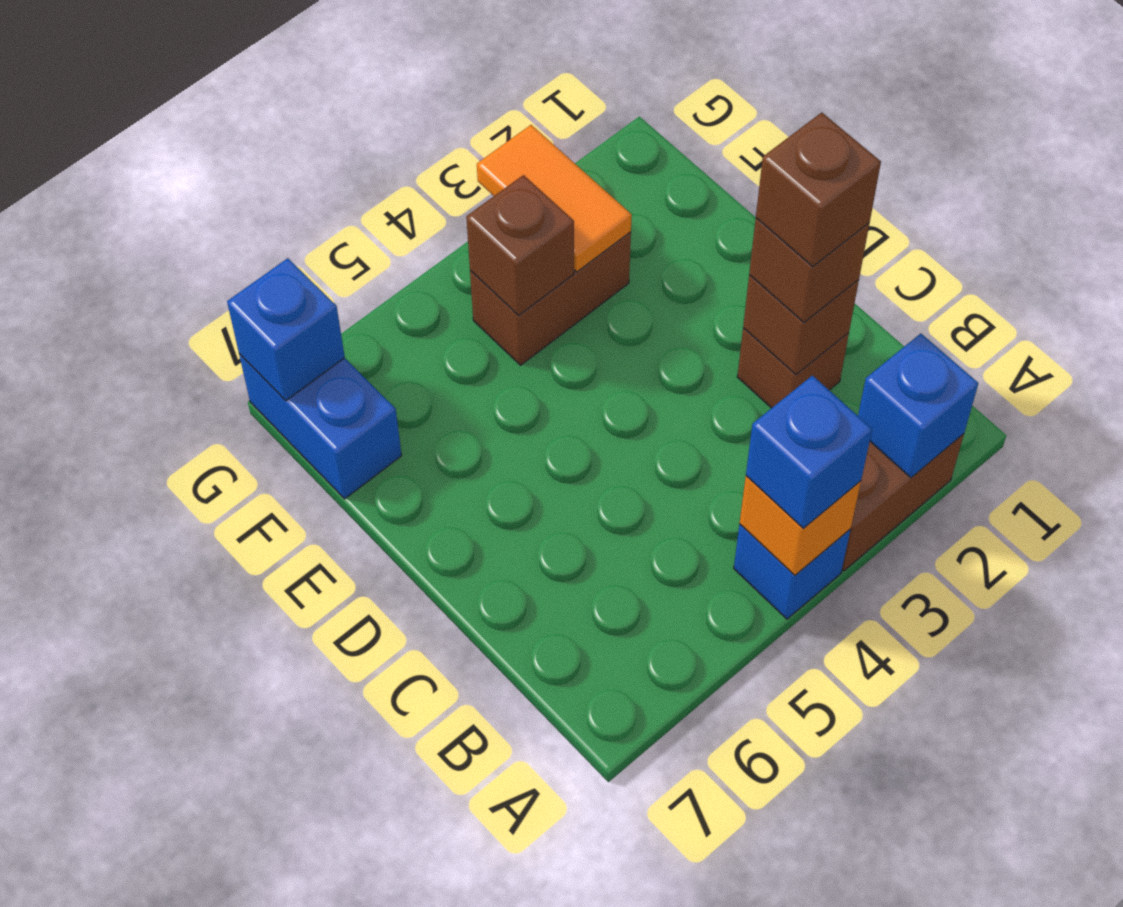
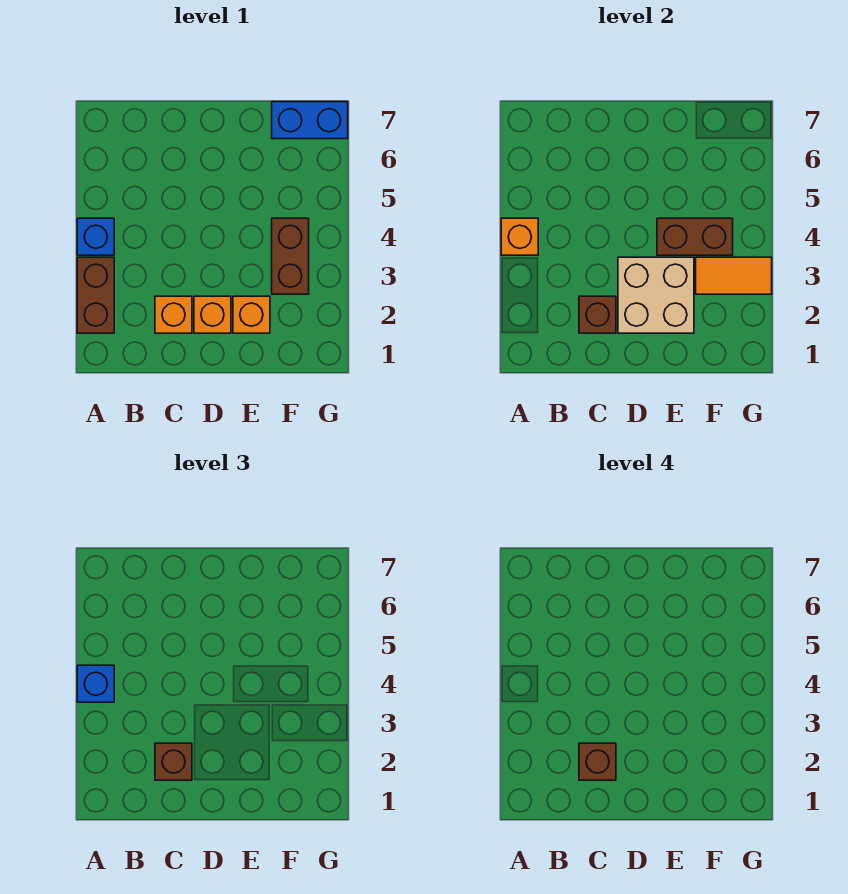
blue brick A2 level 2 -> none
brown brick C2 level 1 -> orange brick C2 level 1
none -> orange brick D2 level 1
none -> tan brick D2:E3 level 2
none -> orange brick E2 level 1
brown brick F4 level 2 -> brown brick E4:F4 level 2
blue brick G7 level 2 -> none

